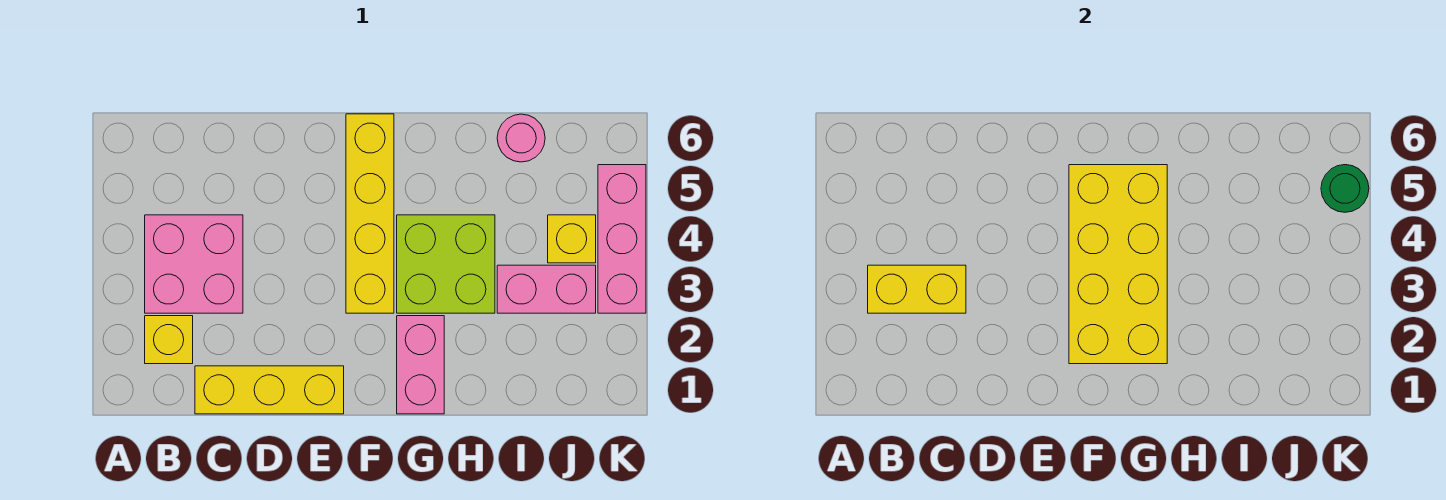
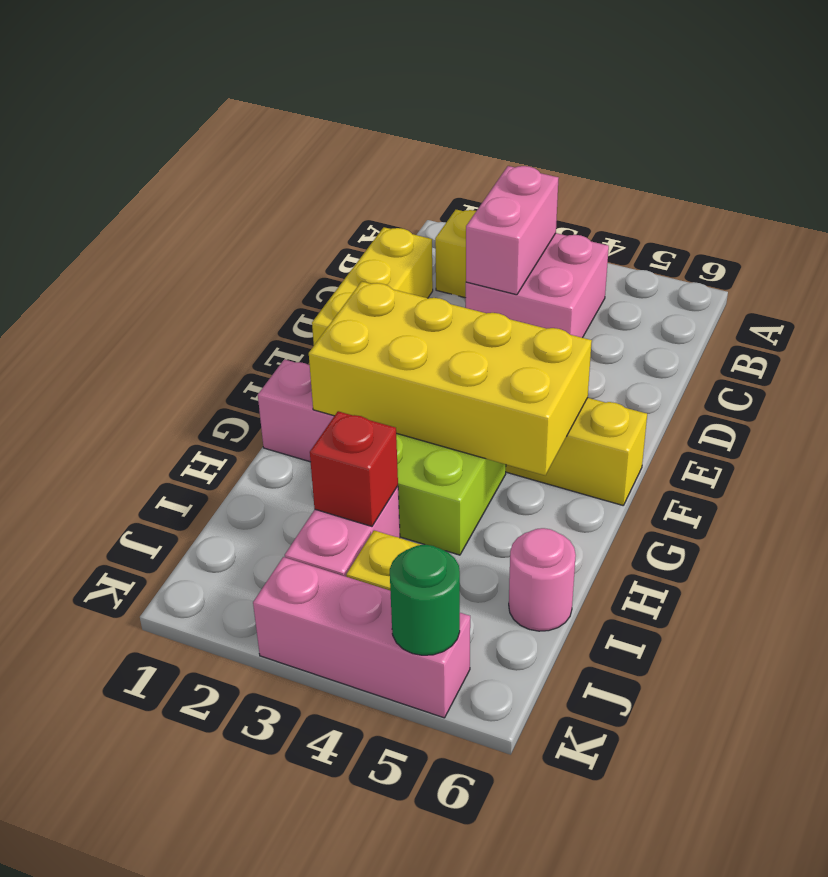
yellow brick B3:C3 level 2 -> pink brick B3:C3 level 2
none -> red brick I3 level 2

